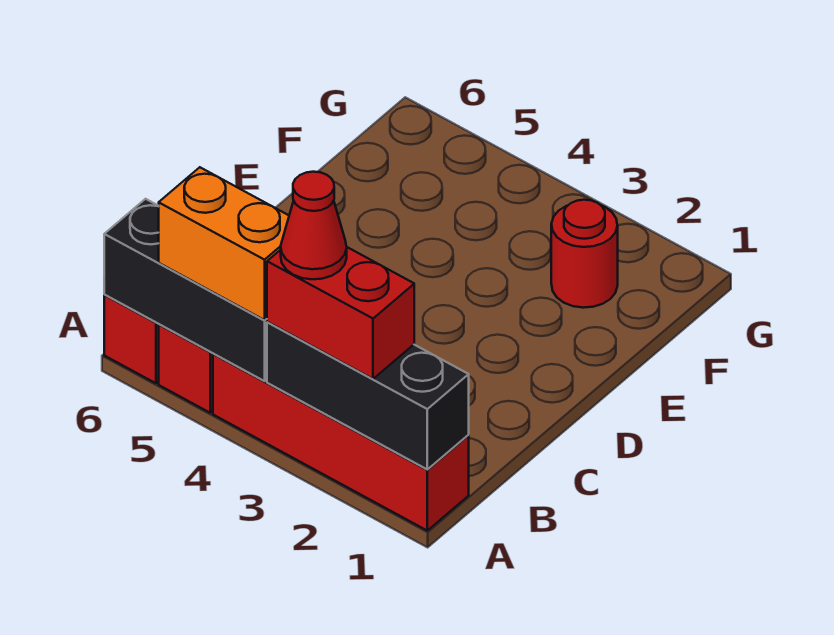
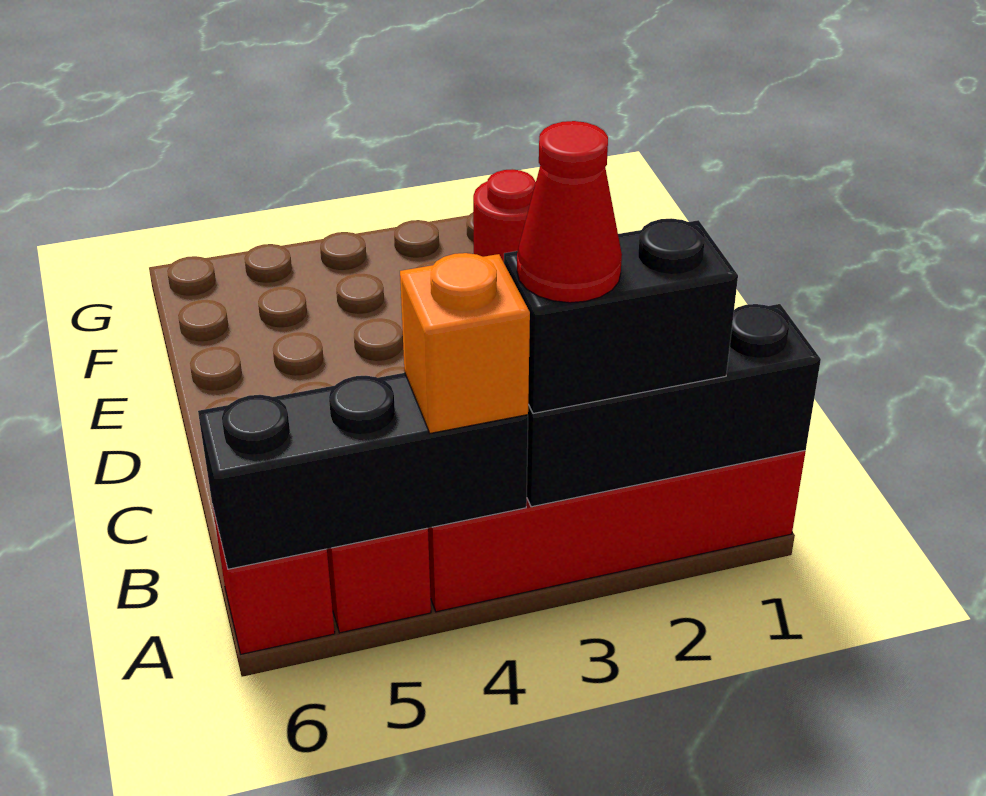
red brick A2:A3 level 3 -> black brick A2:A3 level 3
orange brick A4:A5 level 3 -> orange brick A4 level 3

